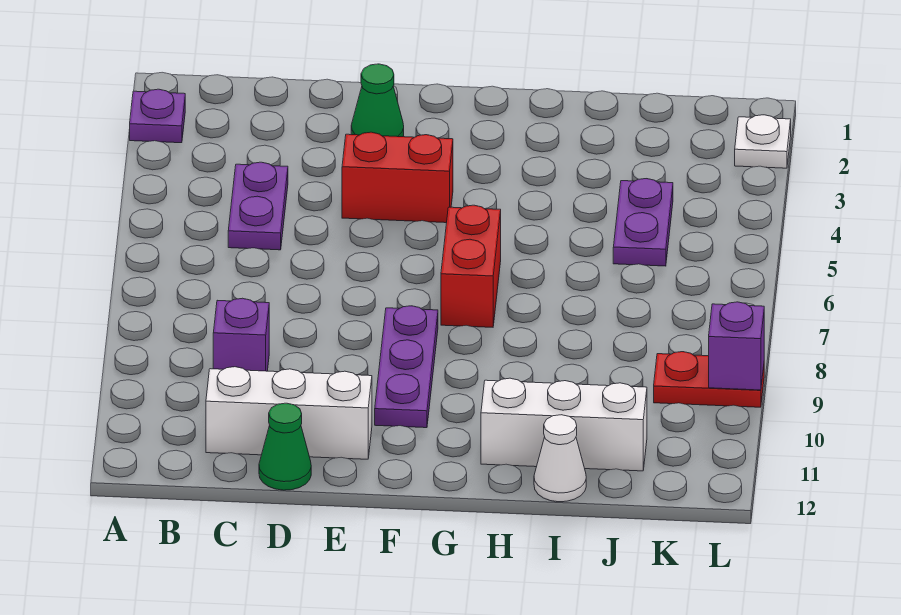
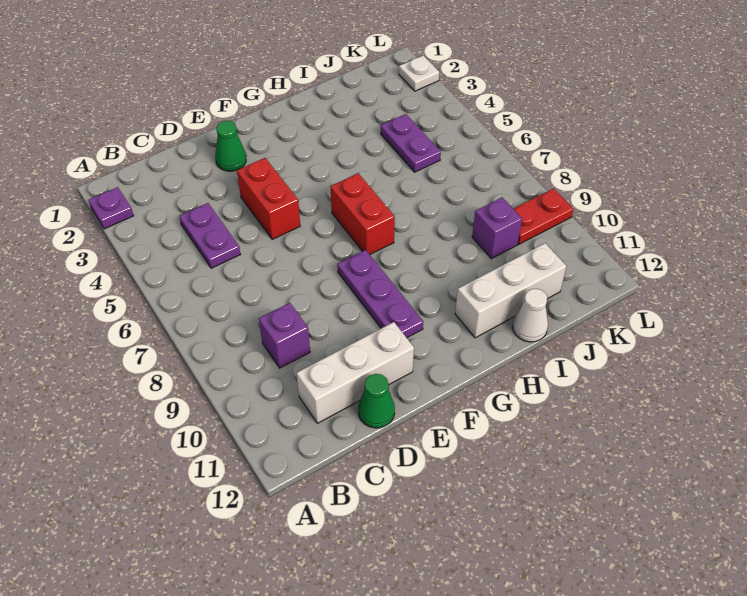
red brick E4:F4 level 1 -> red brick E4:E5 level 1
purple brick L9 level 2 -> purple brick J9 level 1

